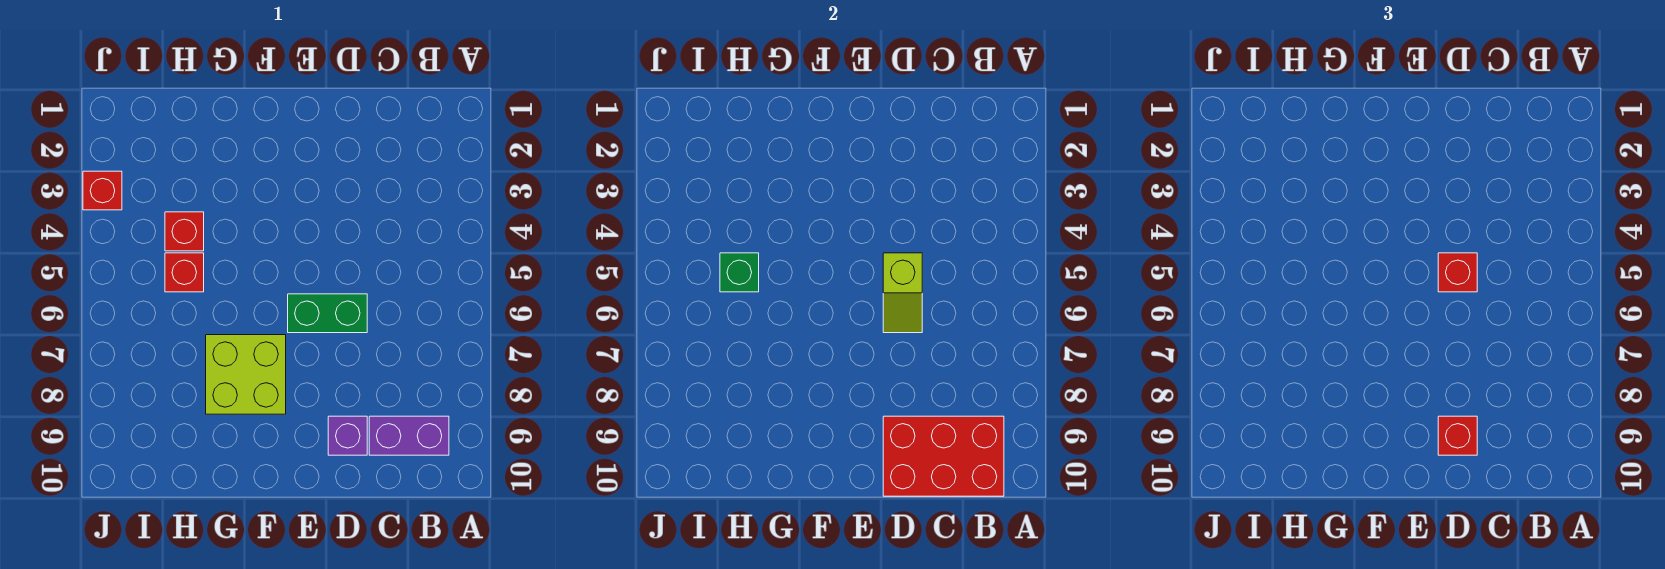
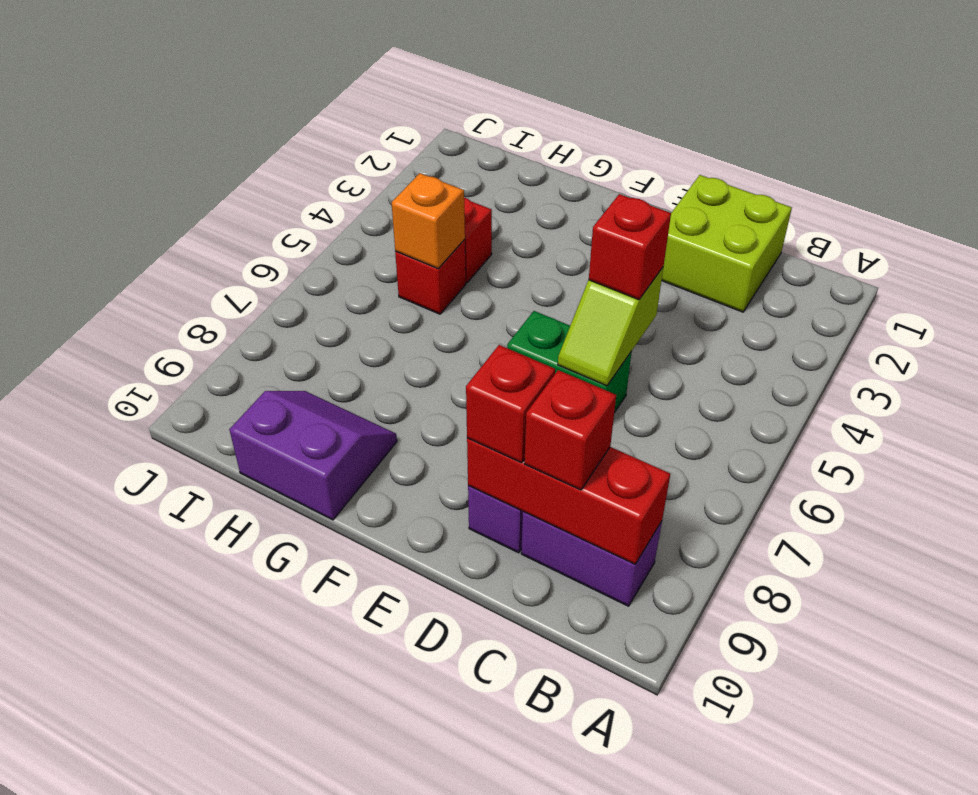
red brick B9:D10 level 2 -> red brick B9:D9 level 2
lime brick F7:G8 level 1 -> lime brick C1:D2 level 1
none -> purple slope G9:H10 level 1 top 10
green brick H5 level 2 -> orange brick H5 level 2
red brick J3 level 1 -> red brick C9 level 3

